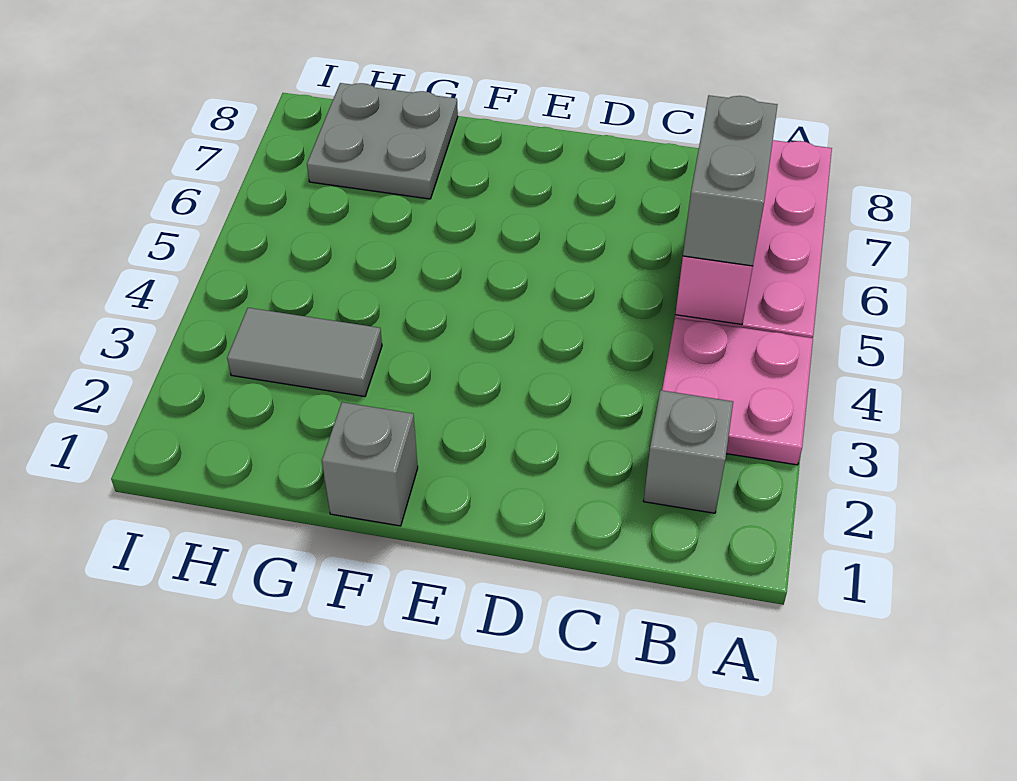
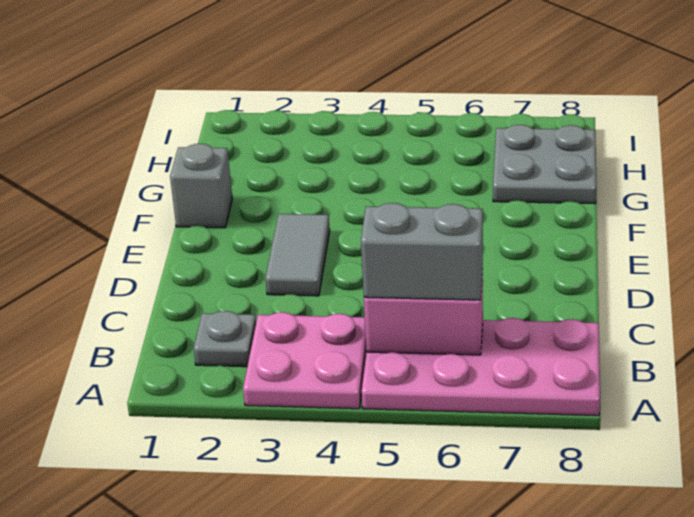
grey brick B2 level 1 -> grey plate B2 level 1
grey tile G3:H3 level 1 -> grey tile D3:E3 level 1

